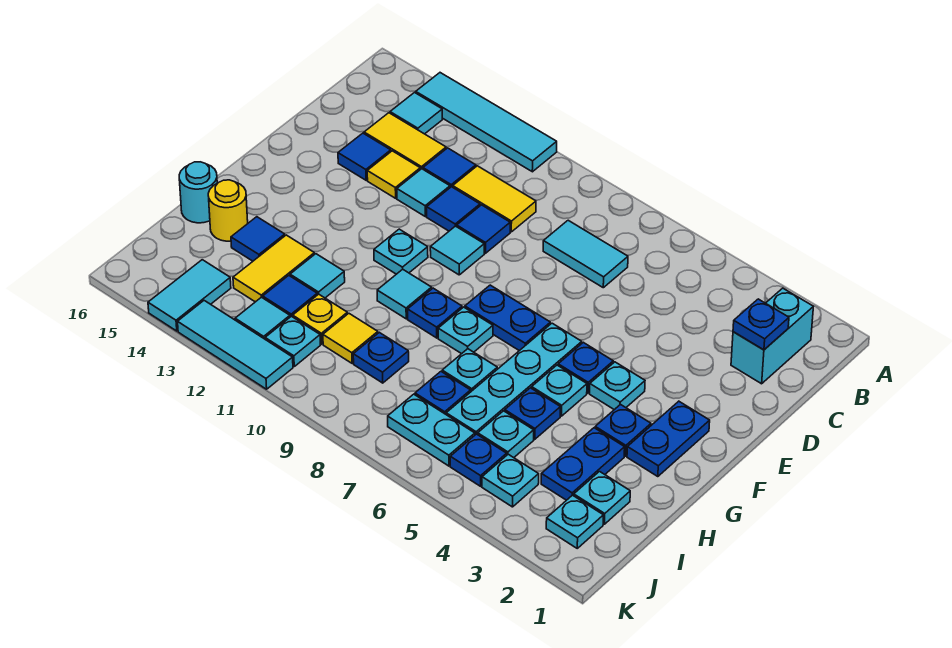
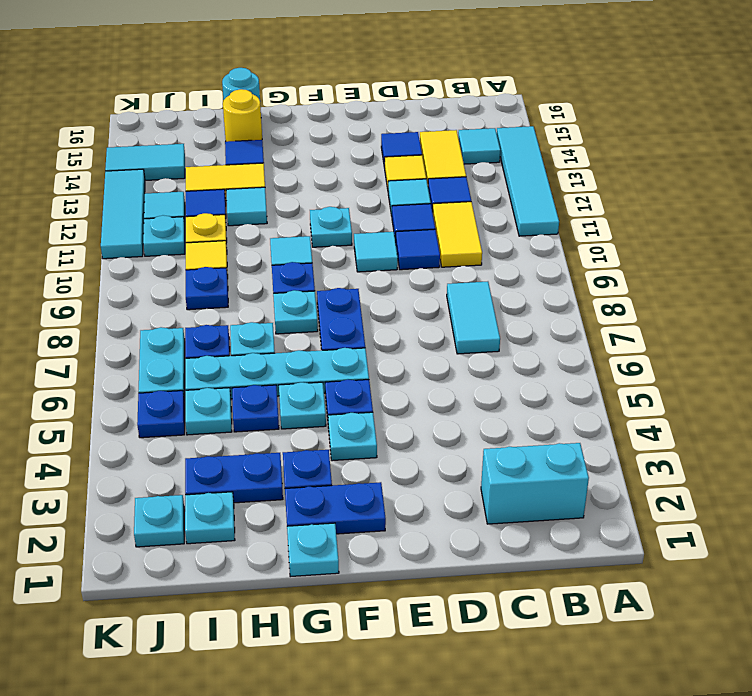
blue plate C2 level 2 -> none
cyan plate J4 level 1 -> cyan plate G1 level 1

